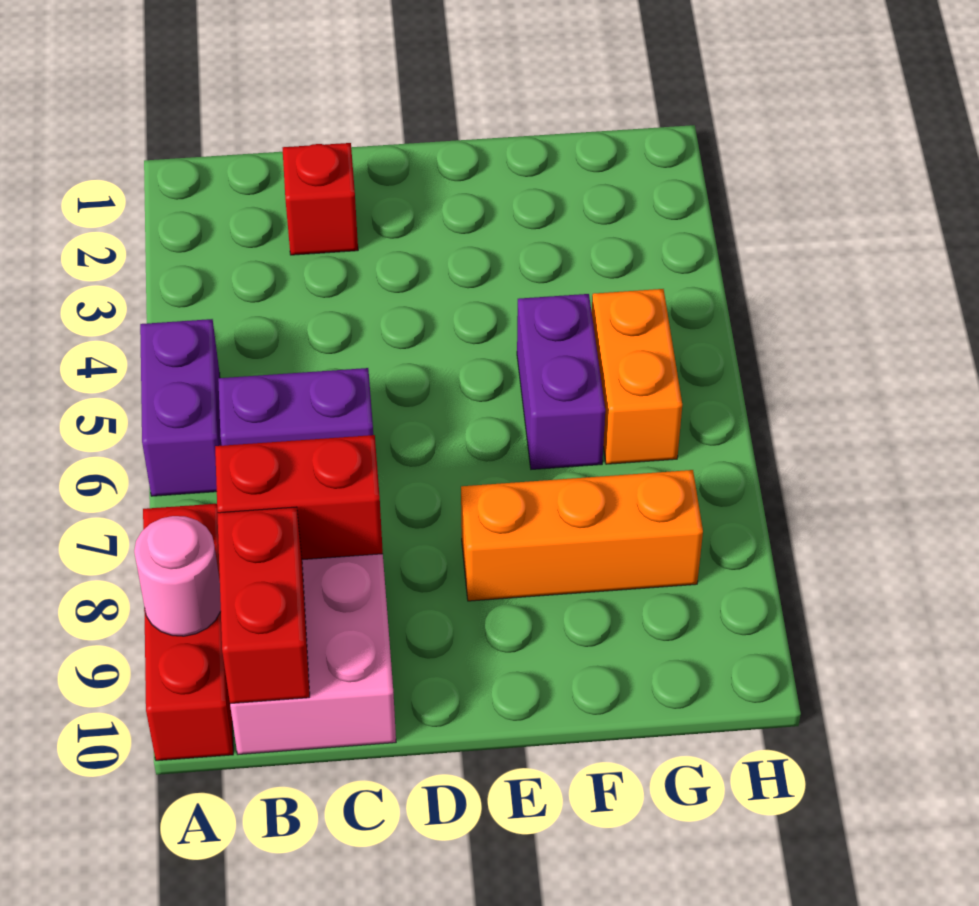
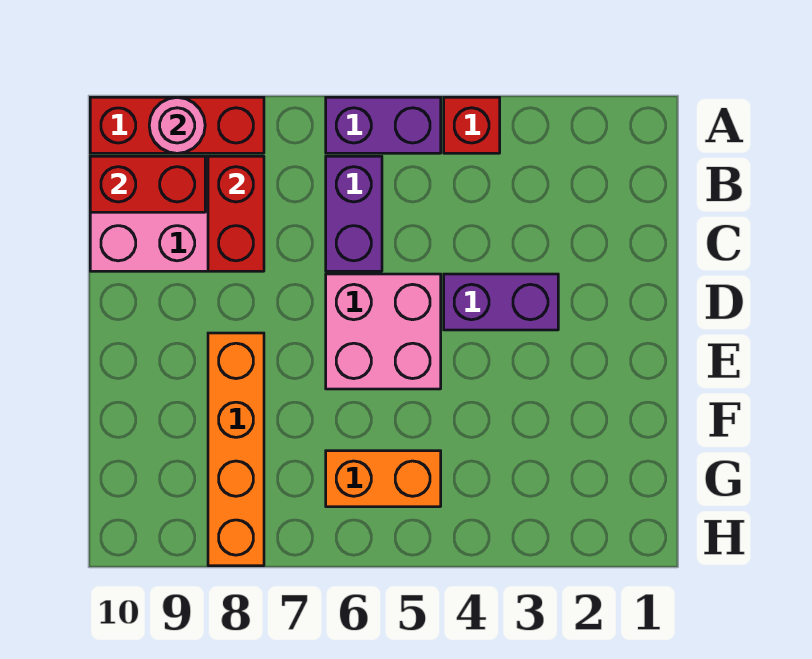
red brick C2 level 1 -> red brick A4 level 1
none -> pink brick D5:E6 level 1
orange brick E8:G8 level 1 -> orange brick E8:H8 level 1
purple brick F5:F6 level 1 -> purple brick D3:D4 level 1

